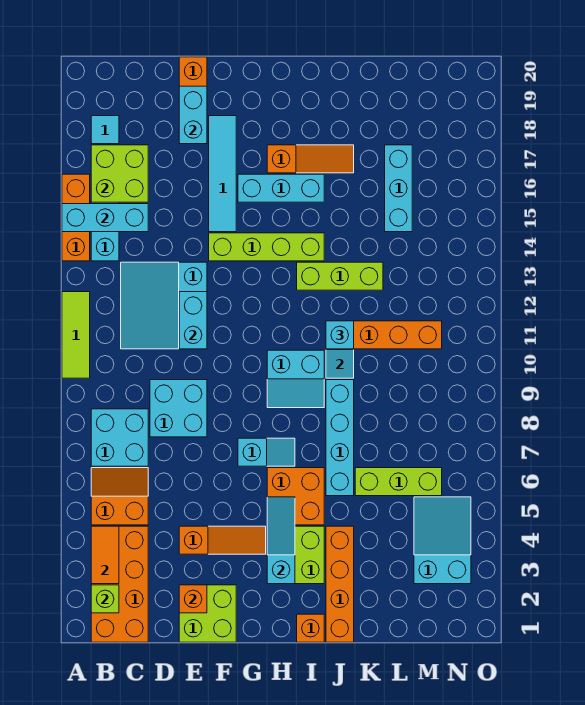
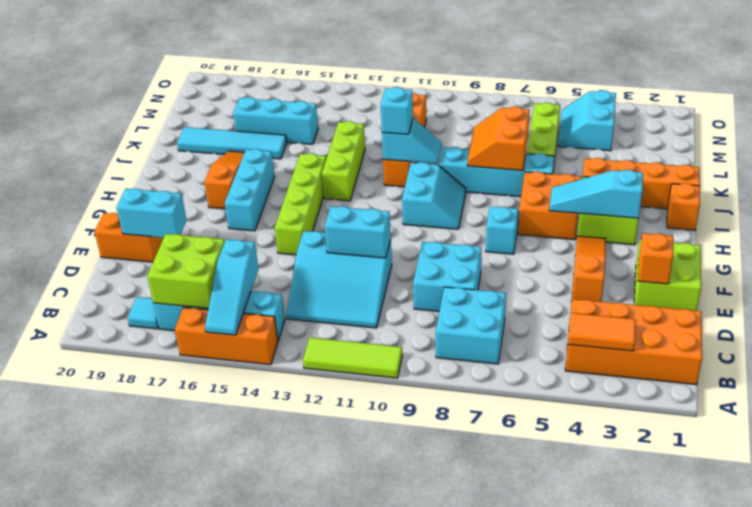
cyan brick A15:C15 level 2 -> cyan slope A15:C15 level 2 top C
lime brick B2 level 2 -> none
orange slope B5:C6 level 1 top 5 -> orange slope J7:K8 level 2 top 7
cyan tile F15:F18 level 1 -> cyan tile K16:K19 level 1
cyan slope M3:N5 level 1 top 3 -> cyan slope M4:N5 level 1 top 4

